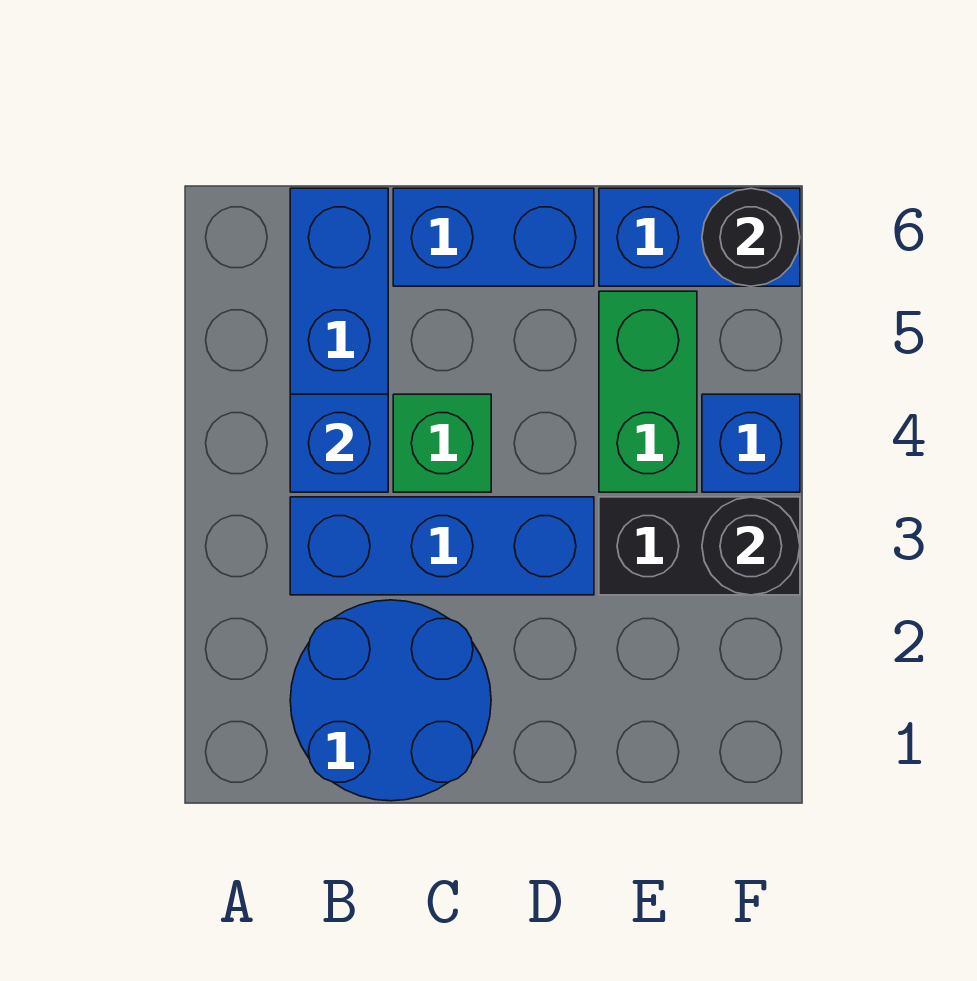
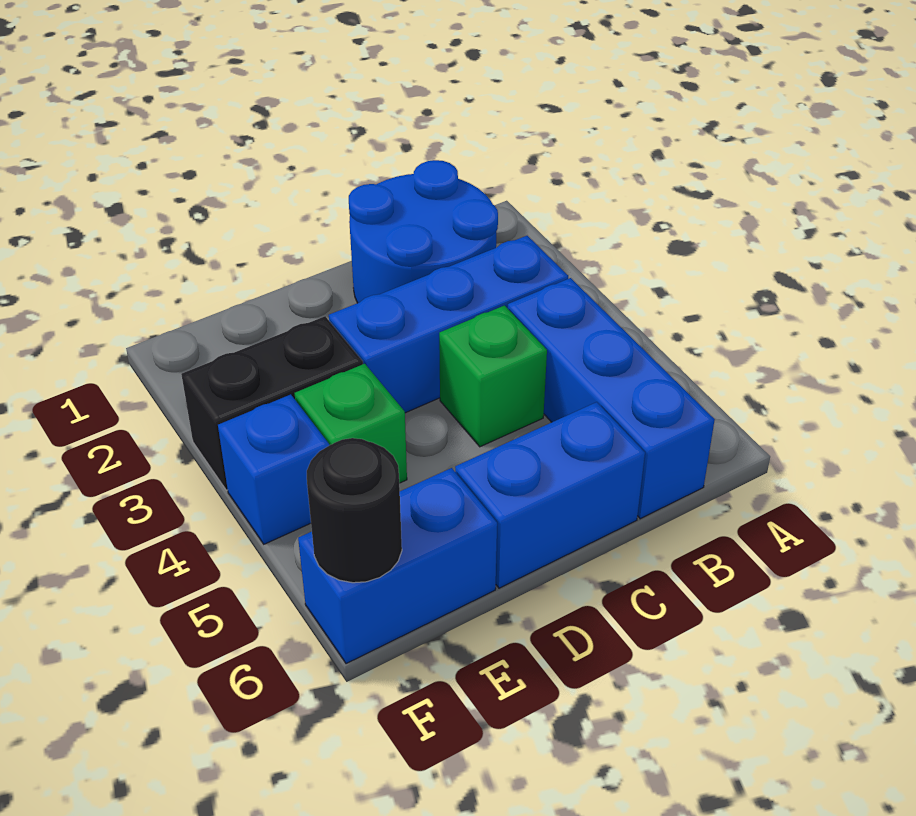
blue brick B4 level 2 -> none
green brick E4:E5 level 1 -> green brick E4 level 1
black round brick F3 level 2 -> none

